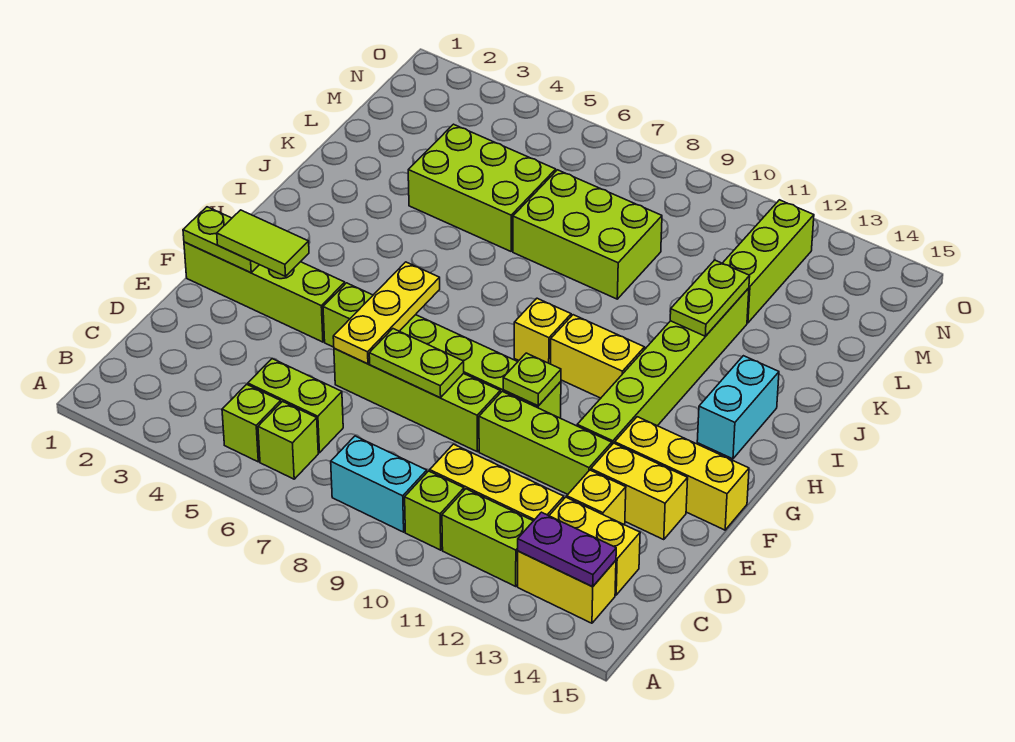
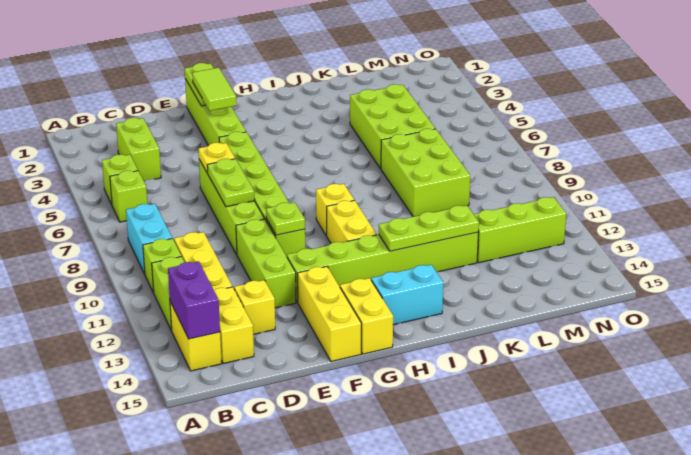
purple plate B13:B14 level 2 -> purple brick B13:B14 level 2
lime brick C5:C6 level 1 -> lime brick C3:C4 level 1
yellow plate E6:G6 level 2 -> yellow plate E6 level 2
yellow brick E13:E14 level 1 -> yellow brick G14:G15 level 1
lime plate J12:K12 level 2 -> lime plate I12:K12 level 2

